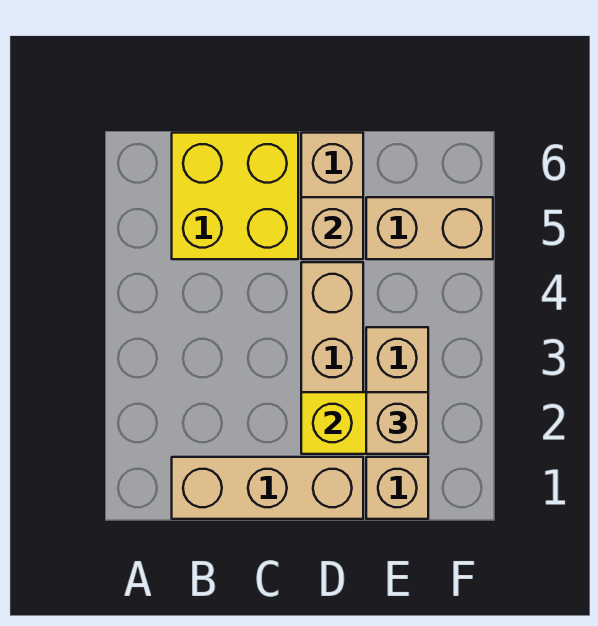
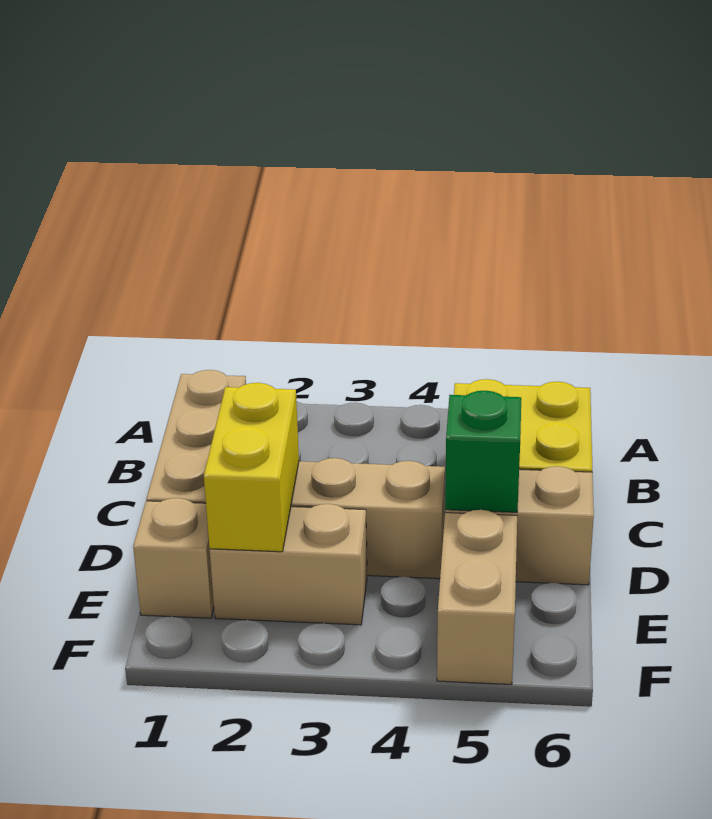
tan brick D5 level 2 -> green brick D5 level 2
tan brick E2 level 3 -> none

